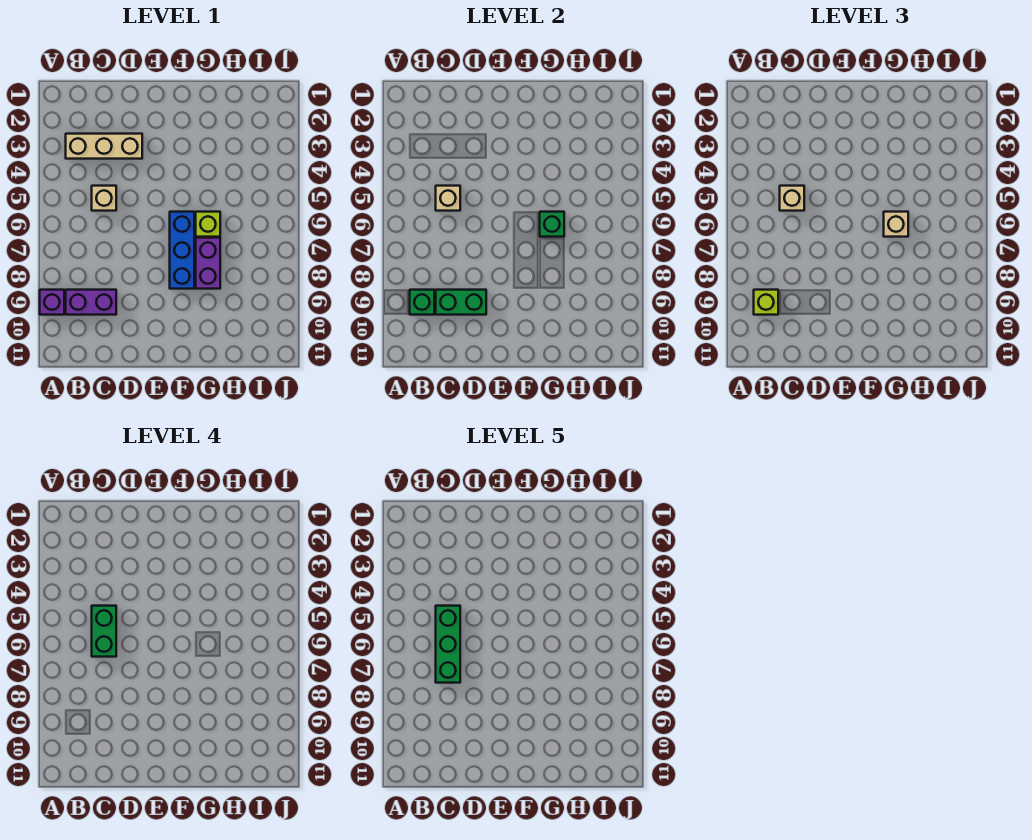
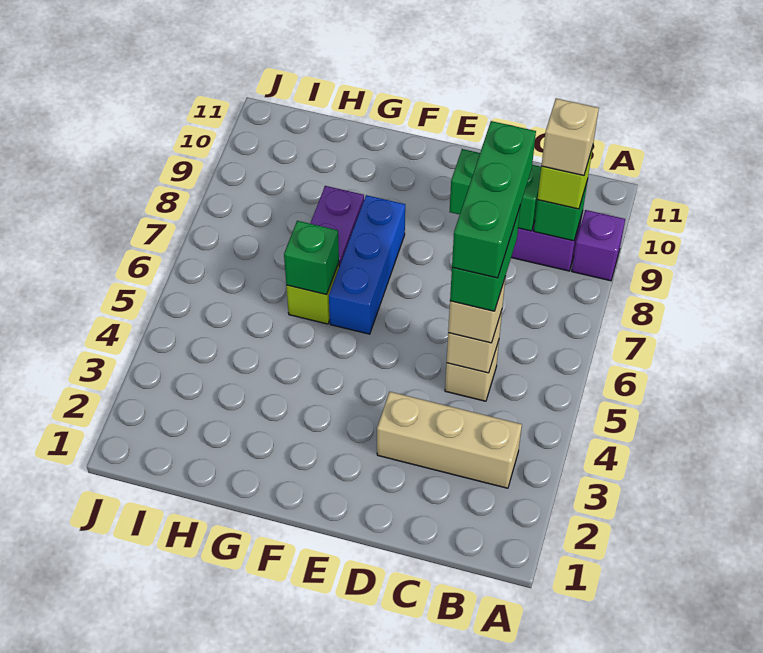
tan brick G6 level 3 -> tan brick B9 level 4

